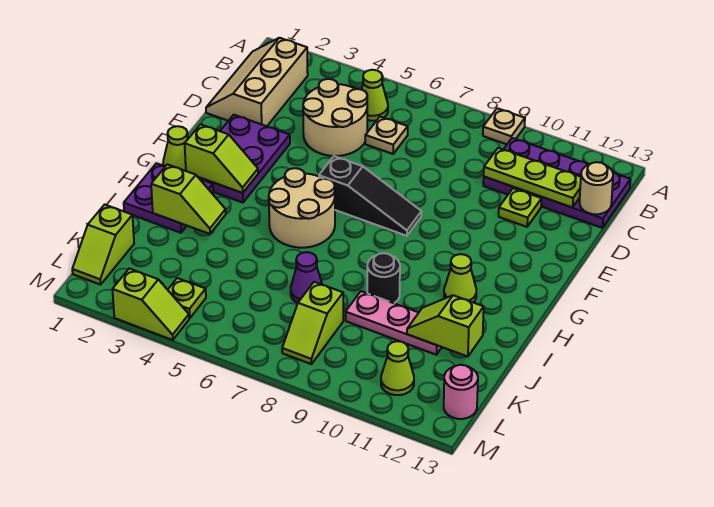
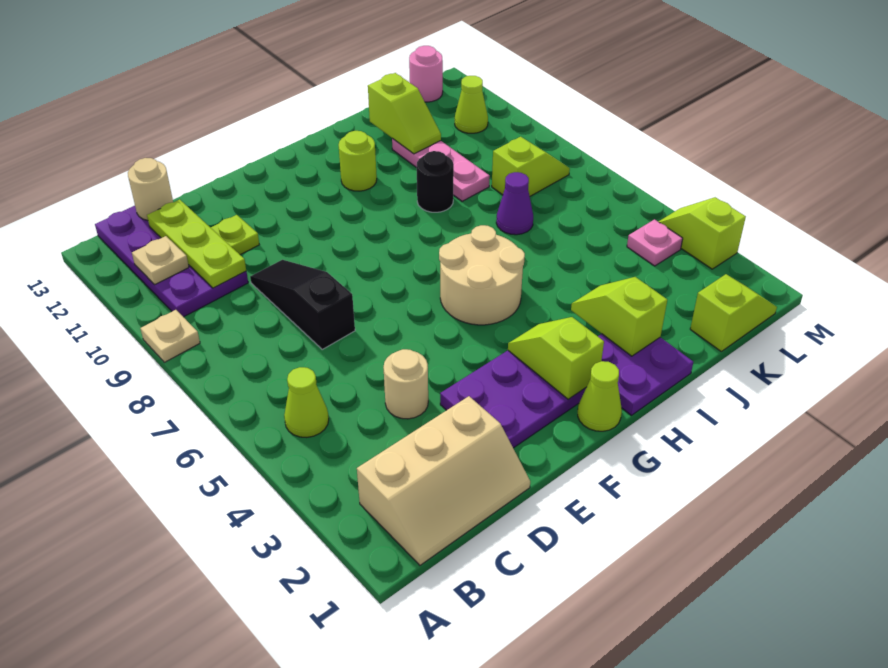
tan round brick C4:D5 level 1 -> tan round brick D4 level 1
tan plate C6 level 1 -> tan plate B11 level 2
black slope F6:F8 level 1 top 6 -> black slope D7:D9 level 1 top 7
lime cone H11 level 1 -> lime round brick H11 level 1
lime plate L4 level 1 -> pink plate L4 level 1

